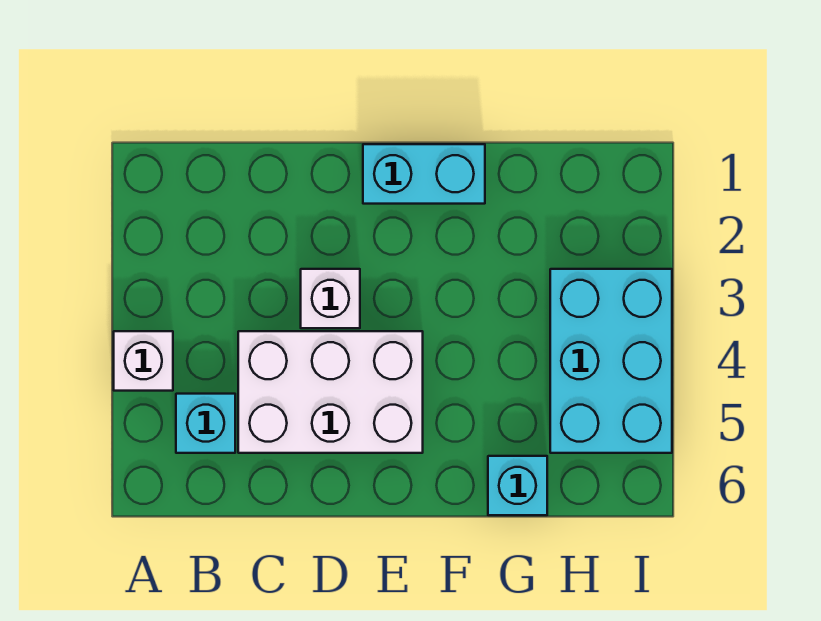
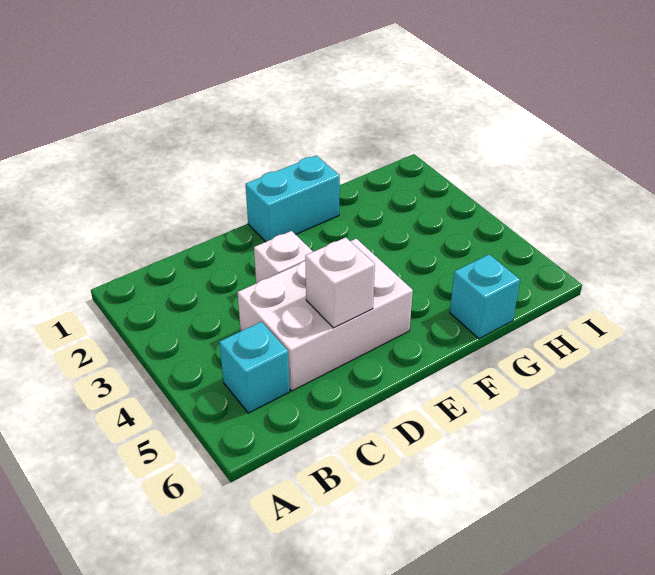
white brick A4 level 1 -> white brick D5 level 2
cyan brick H3:I5 level 1 -> none

